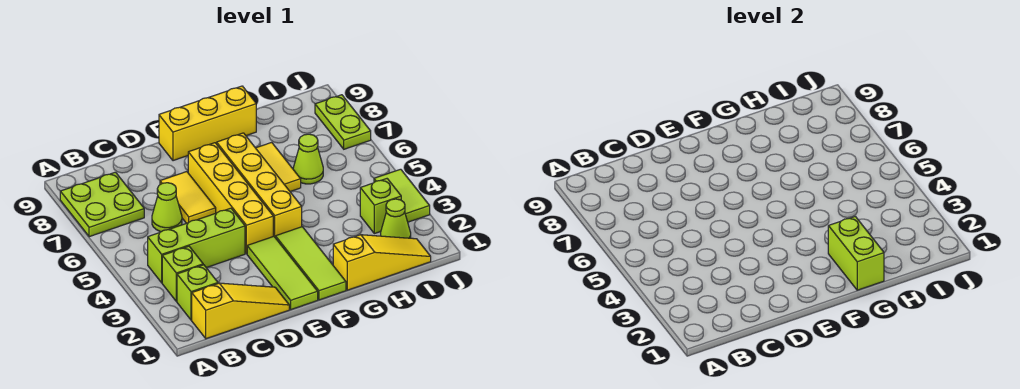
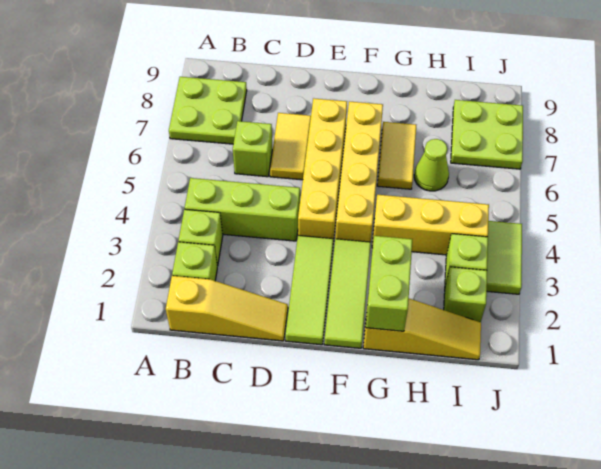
lime cone C6 level 1 -> lime brick C6 level 1
yellow brick E9:G9 level 1 -> yellow brick G4:I4 level 1
lime cone I2 level 1 -> lime brick I2 level 1
lime plate J7:J8 level 1 -> lime plate I7:J8 level 1

